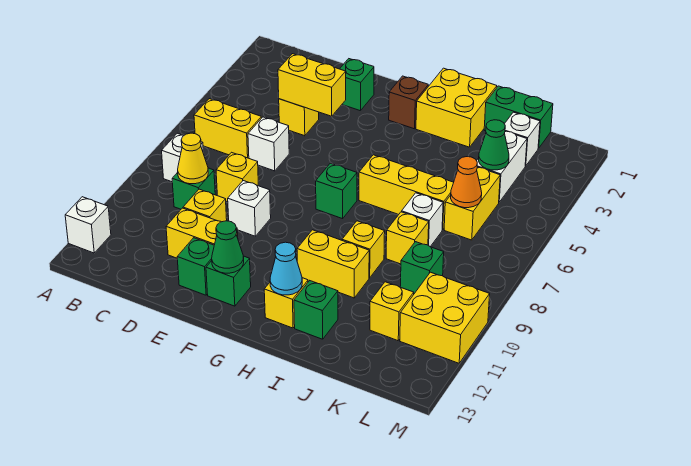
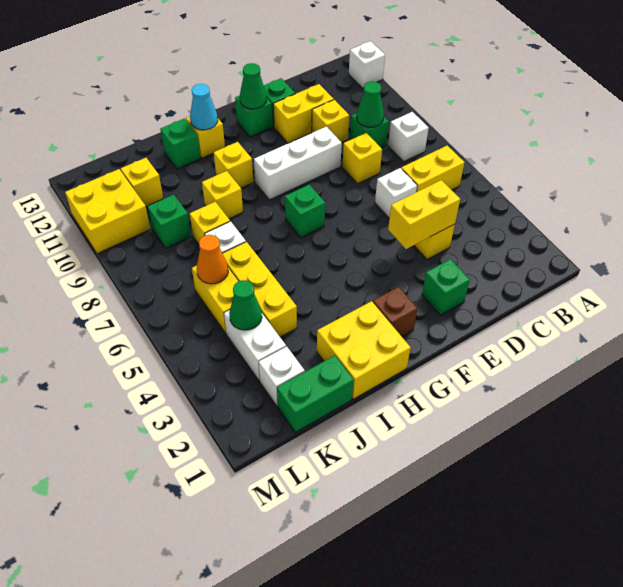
yellow cone C9 level 2 -> green cone C9 level 2
white brick E9 level 1 -> white brick E9:G9 level 1
yellow brick H6:J6 level 1 -> yellow brick J4:J6 level 1
yellow brick H10:I10 level 1 -> yellow brick H10 level 1

